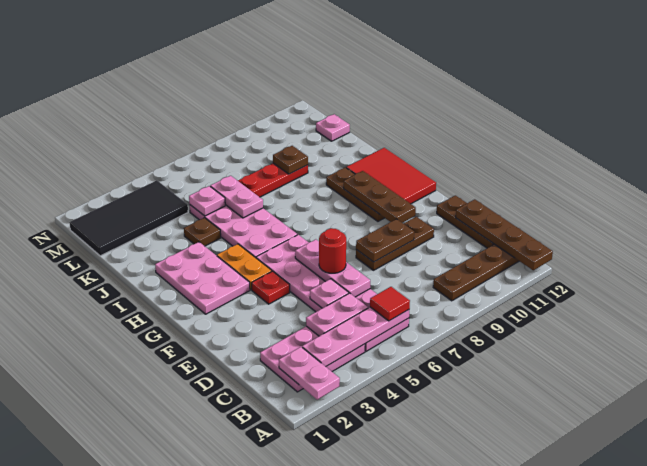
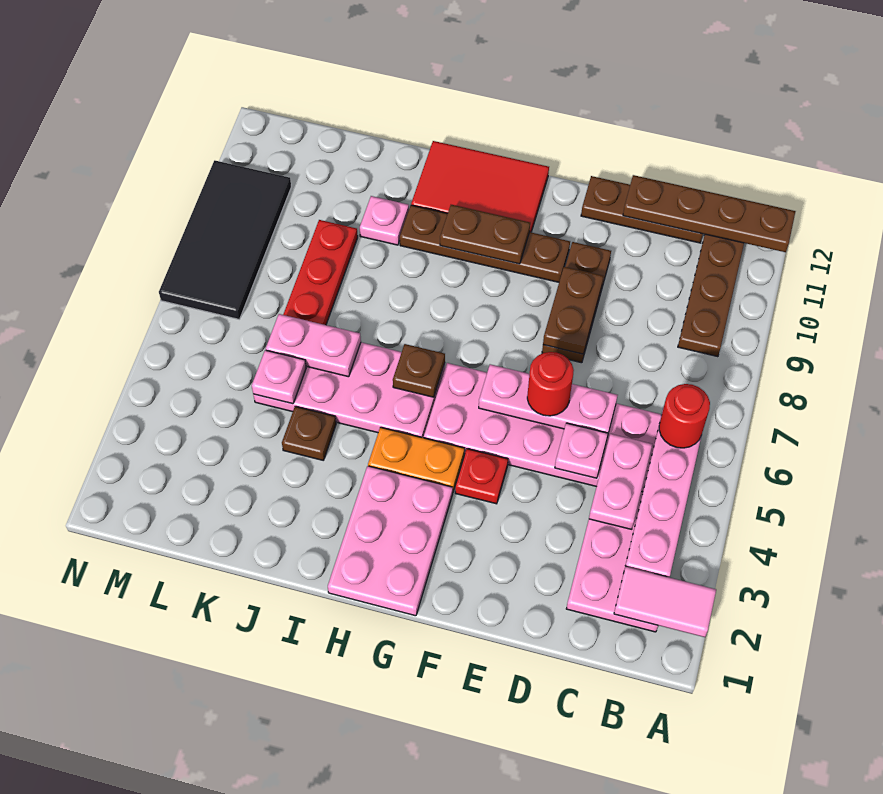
pink plate A2:B2 level 2 -> pink tile A2:B2 level 2
red tile B6 level 3 -> red round brick B6 level 3
brown plate F10:H10 level 2 -> brown plate G10:H10 level 2
pink plate G2:I3 level 1 -> pink plate G1:H3 level 1
brown plate G10:I10 level 1 -> brown plate F10:I10 level 1
brown plate K9 level 2 -> brown plate H6 level 2
black tile L1:M4 level 1 -> black tile M7:N10 level 1
pink plate L12 level 1 -> pink plate J10 level 1

